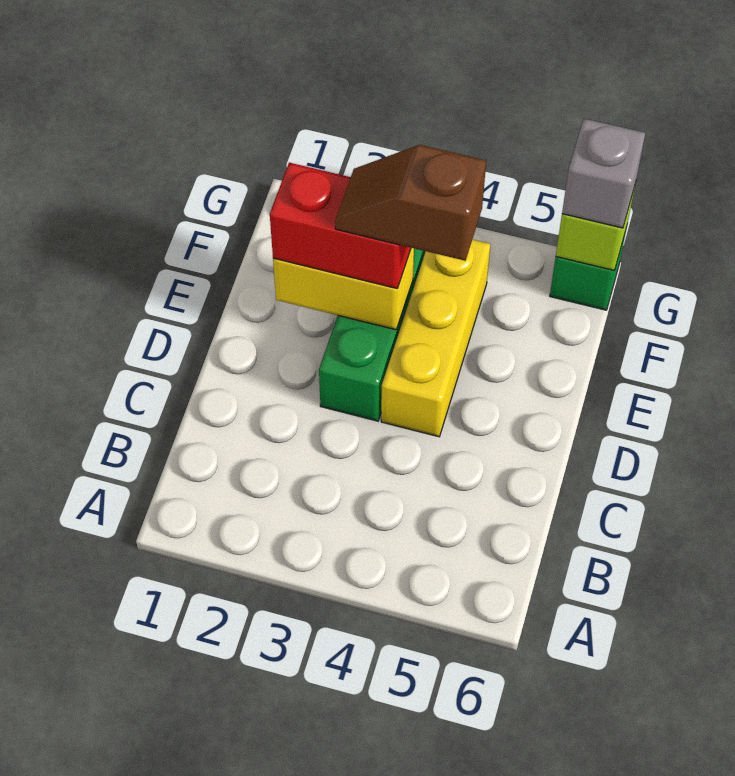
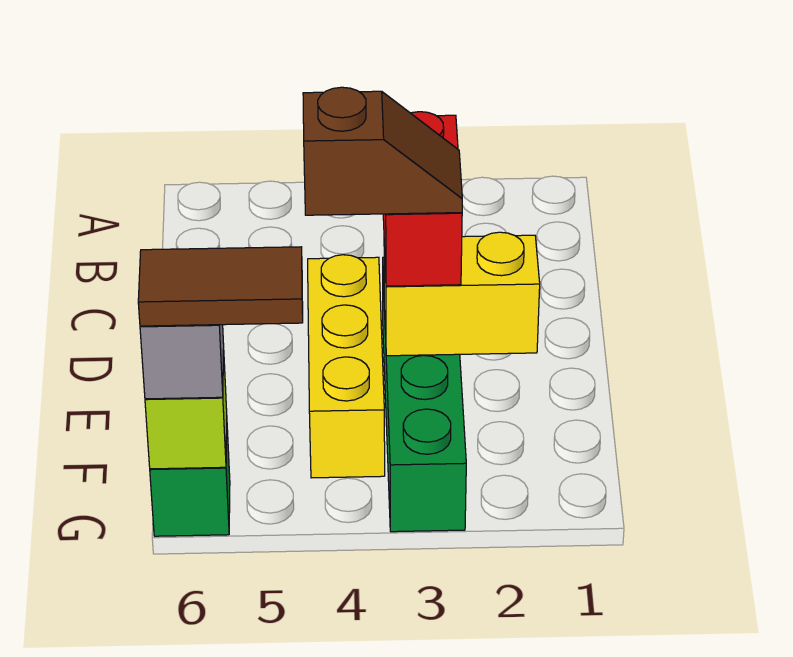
red brick E2:E3 level 3 -> red brick D3:E3 level 3
none -> brown tile G5:G6 level 4

